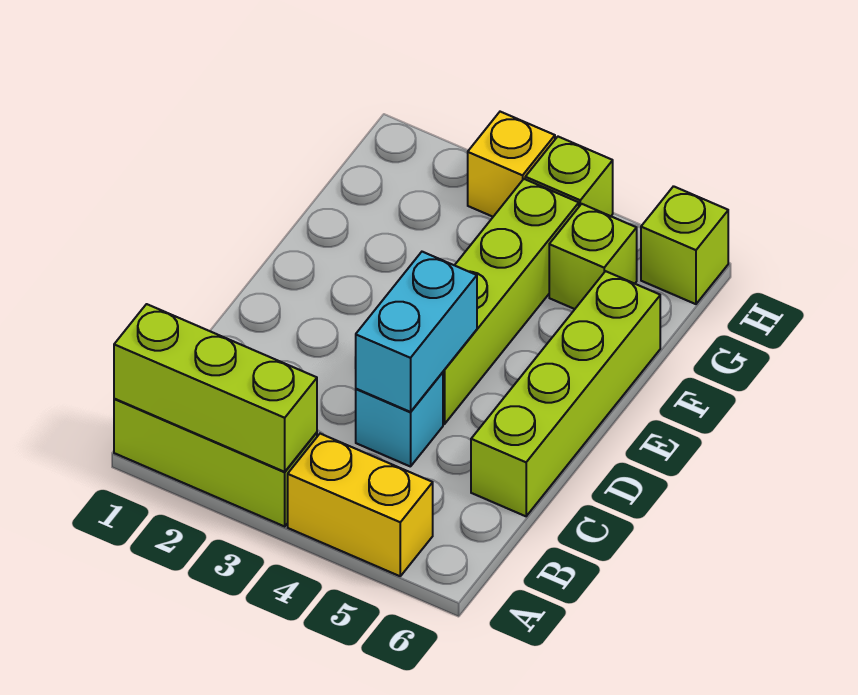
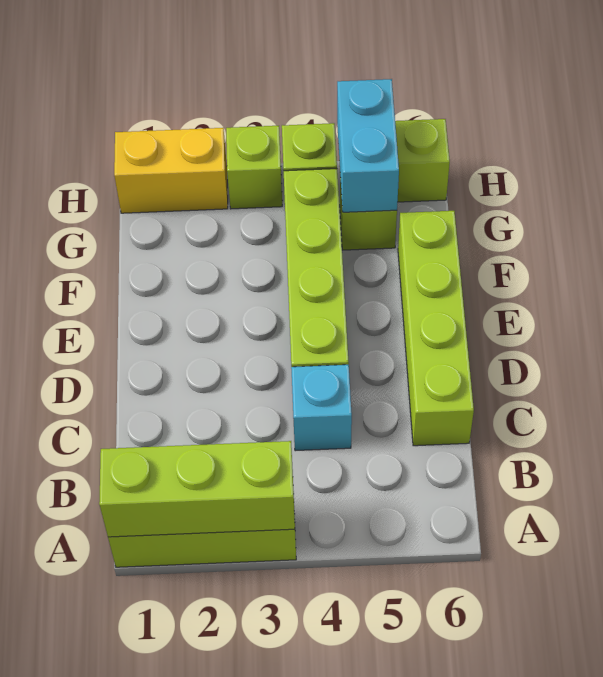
yellow brick A4:A5 level 1 -> yellow brick H1:H2 level 1
cyan brick C4:D4 level 2 -> cyan brick G5:H5 level 2
yellow brick H3 level 1 -> lime brick H3 level 1

